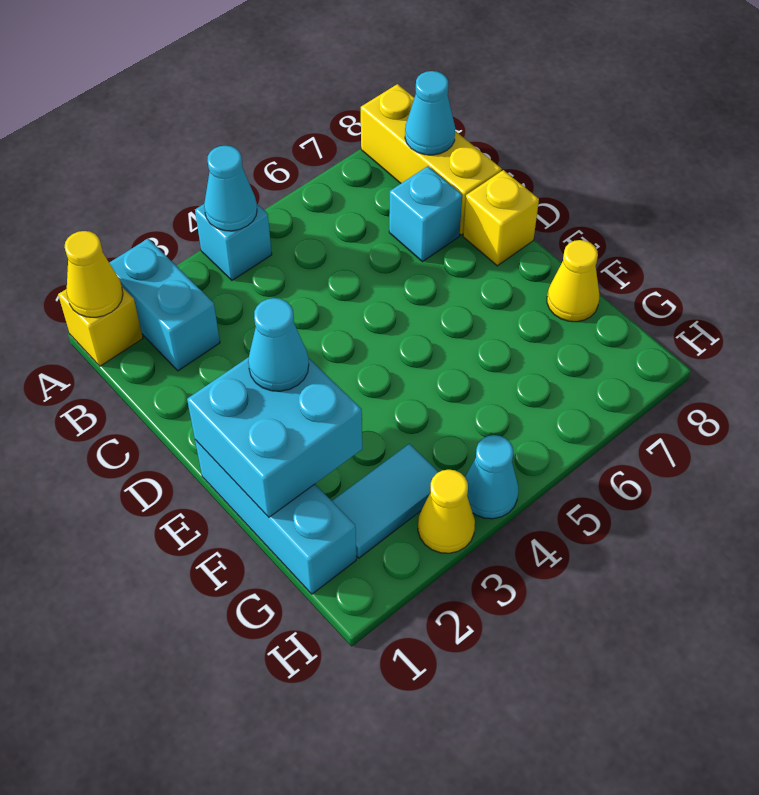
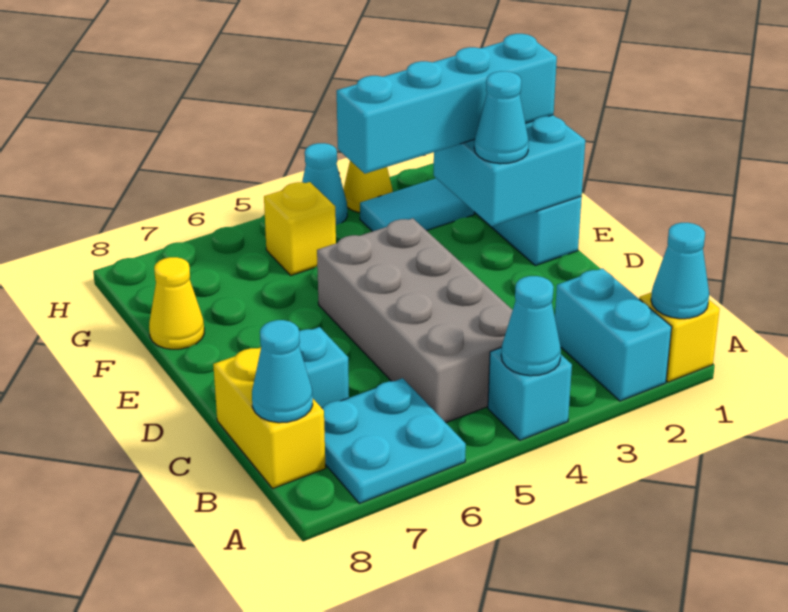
yellow cone A1 level 2 -> cyan cone A1 level 2
none -> cyan plate A6:B7 level 1
yellow brick A8:C8 level 1 -> yellow brick B8:C8 level 1
none -> grey brick B4:E5 level 1
yellow brick D8 level 1 -> yellow brick G5 level 1
none -> cyan brick F1:F4 level 3

